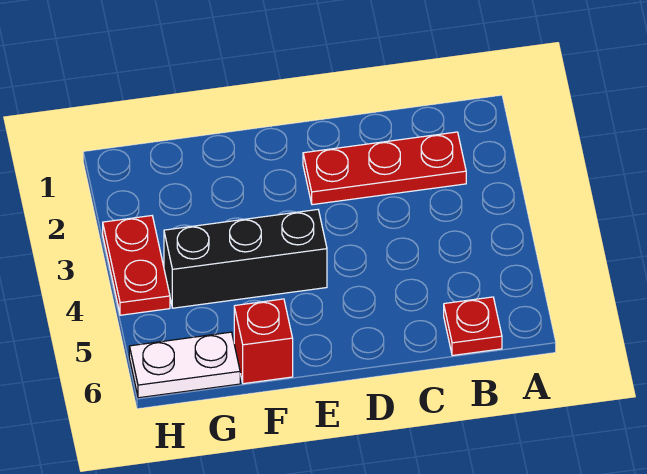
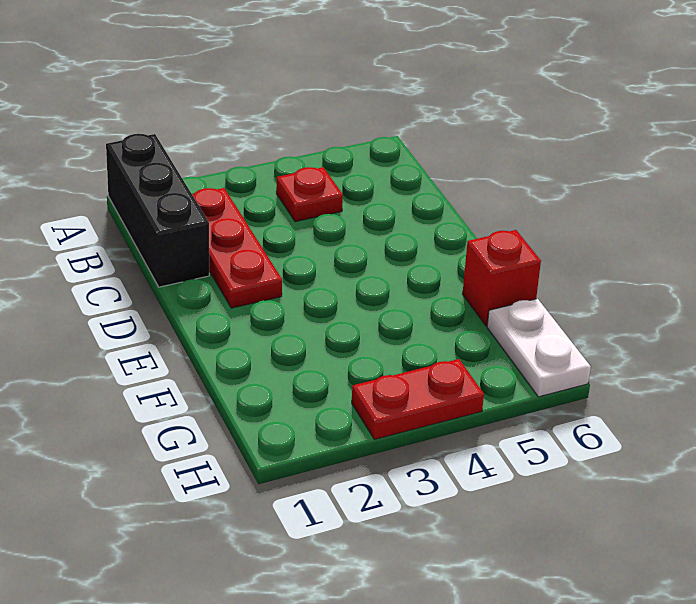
red plate B6 level 1 -> red plate B4 level 1
black brick E4:G4 level 1 -> black brick A1:C1 level 1

